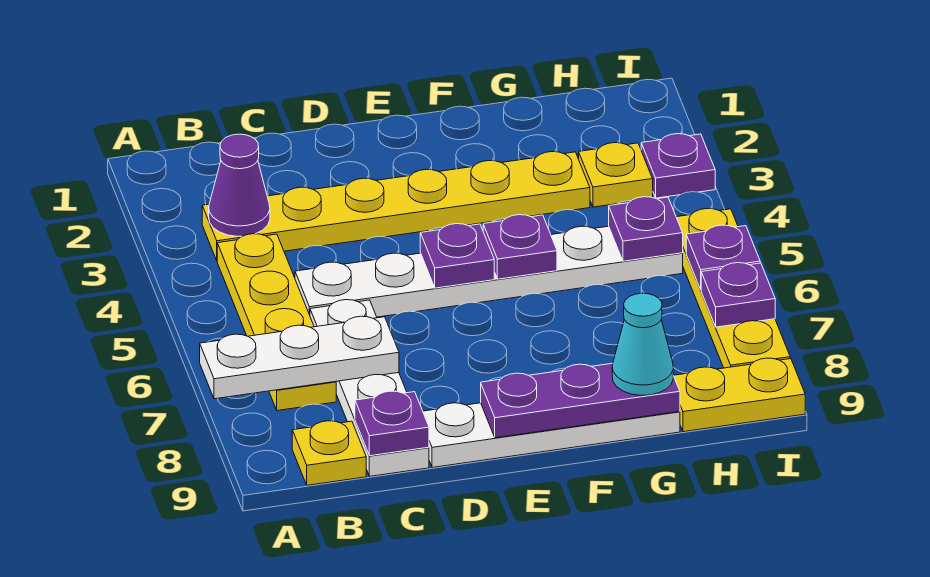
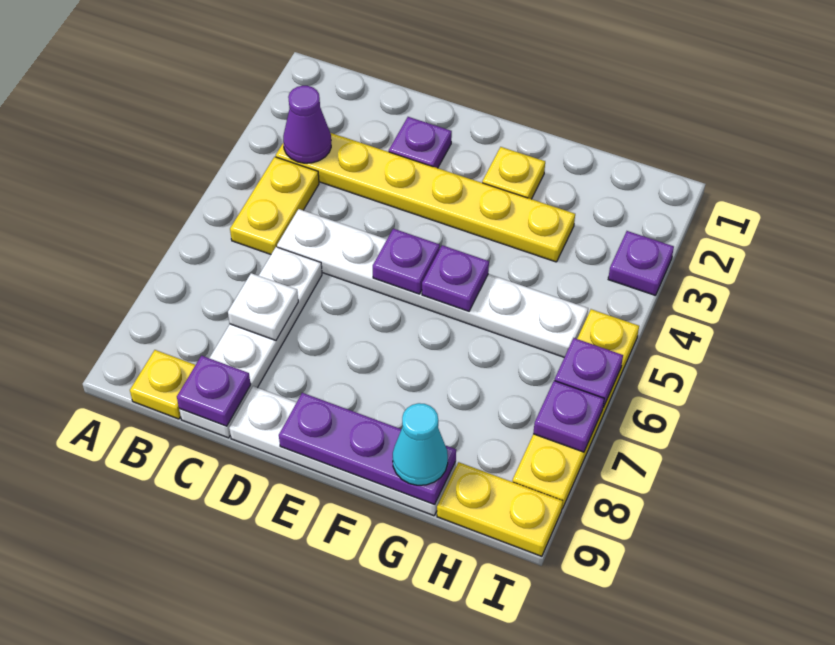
white plate A7:C7 level 2 -> white plate C7 level 2
yellow plate B4:B7 level 1 -> yellow plate B4:B5 level 1
yellow plate H3 level 1 -> yellow plate F2 level 1
purple plate H5 level 2 -> purple plate D2 level 1

